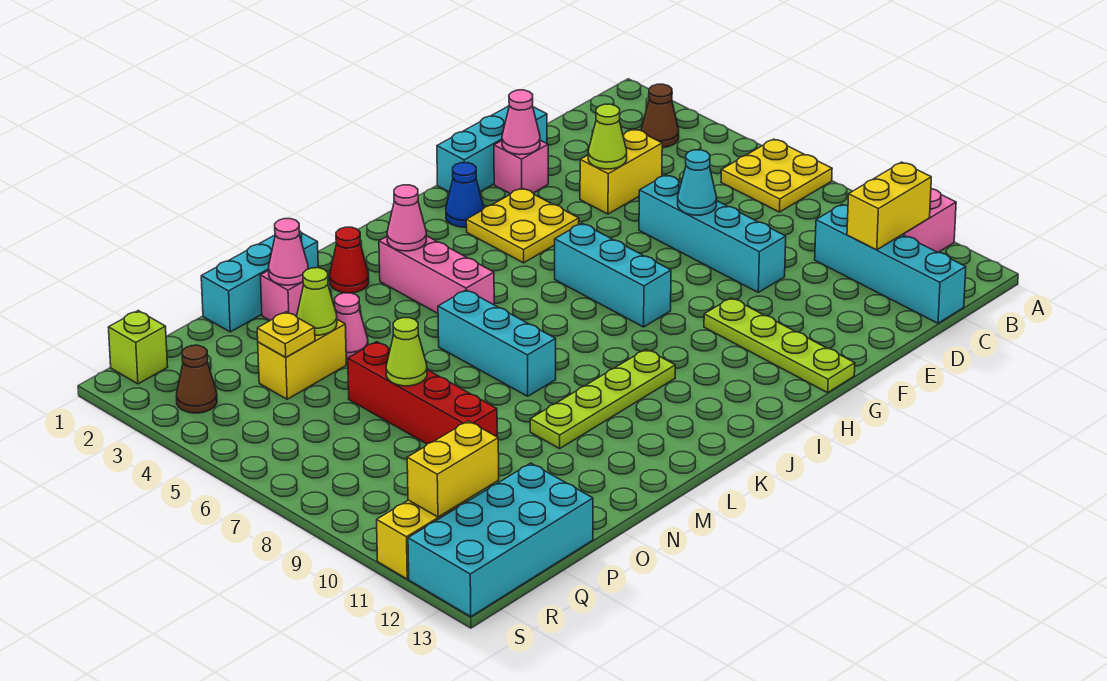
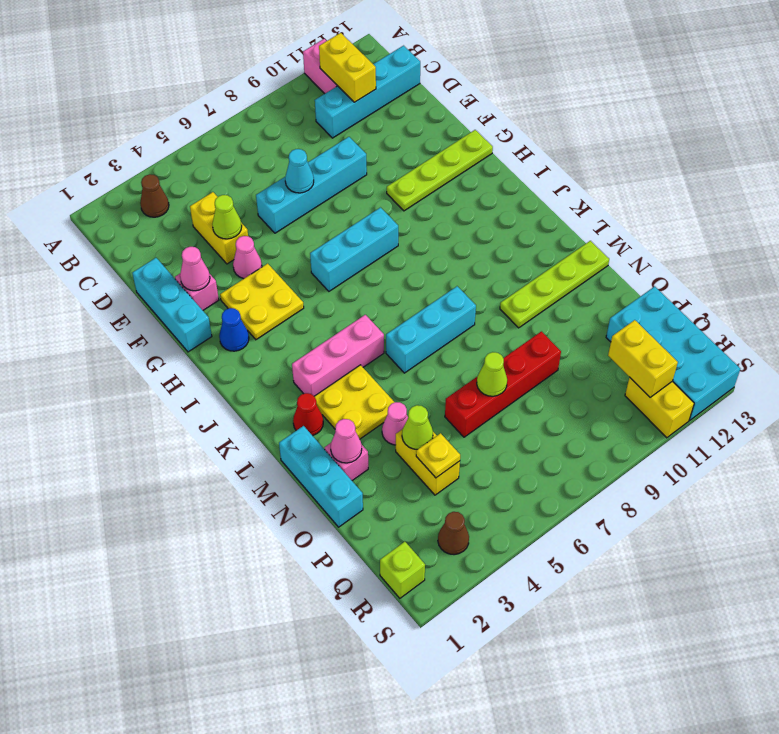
yellow plate A6:B7 level 1 -> yellow plate L3:M4 level 1
lime plate J10:M10 level 1 -> lime plate M10:M13 level 1
pink cone K3 level 2 -> pink cone F4 level 1

